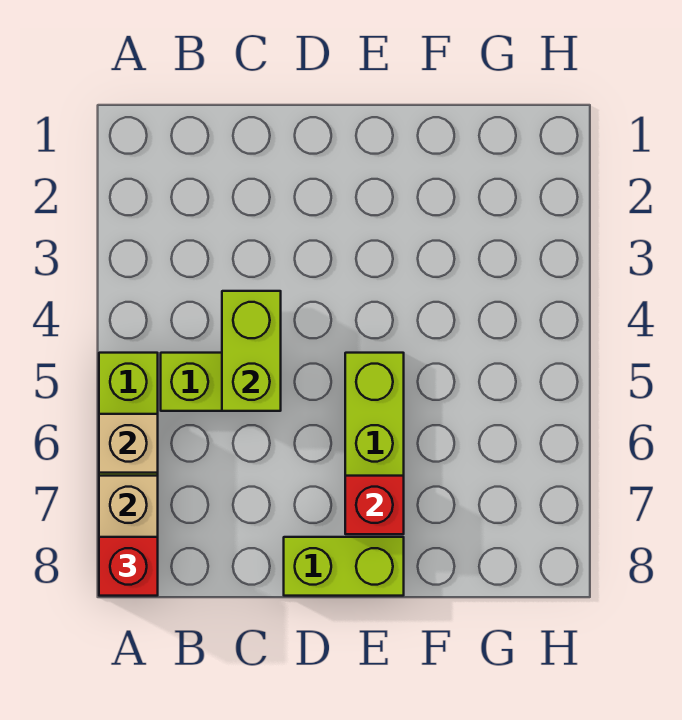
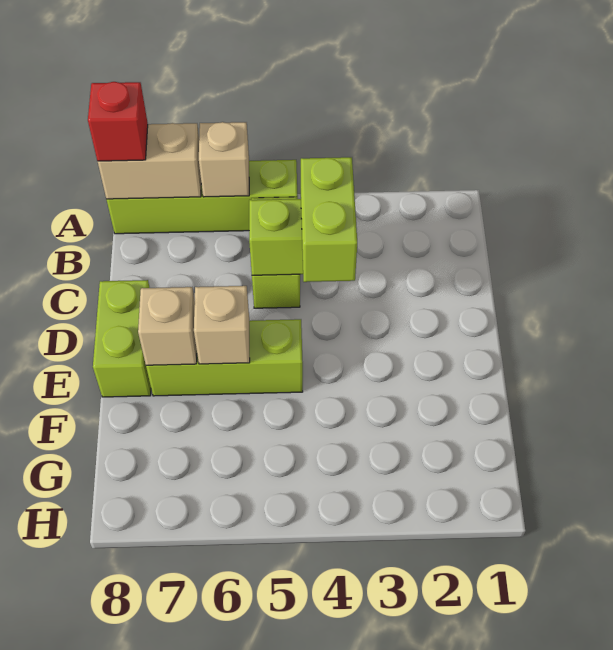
none -> lime brick C4:D4 level 3
none -> tan brick E6 level 2
red brick E7 level 2 -> tan brick E7 level 2

